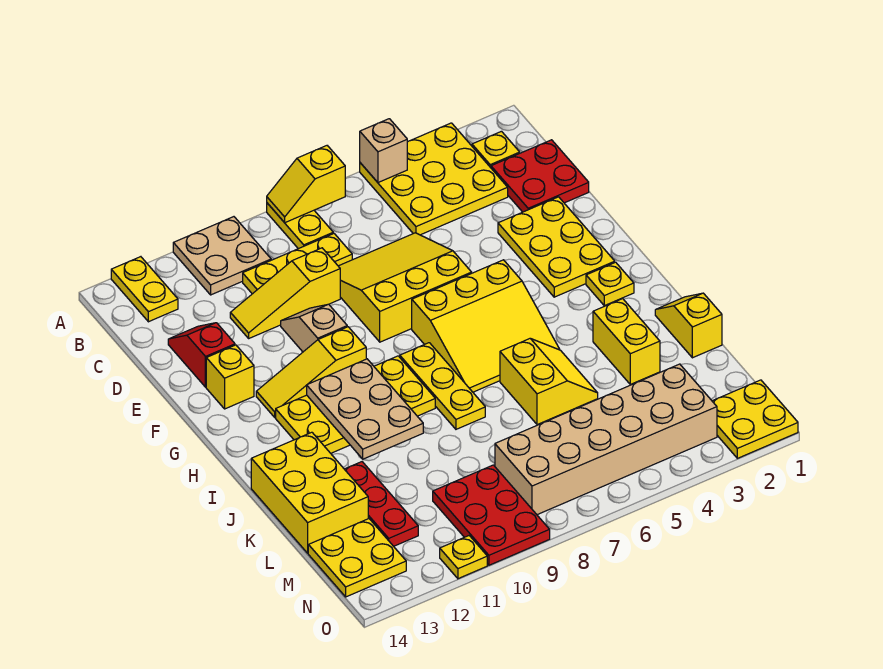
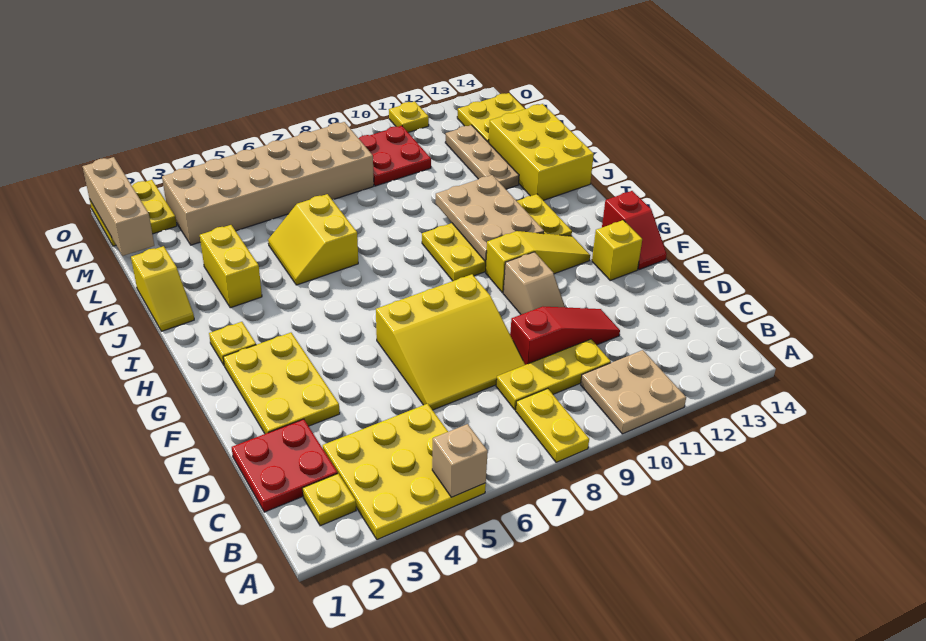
yellow slope A7:A8 level 2 top 7 -> none
yellow plate A13:B13 level 1 -> none
yellow slope D9:D11 level 1 top 9 -> red slope D9:D11 level 1 top 9
red slope D13:E13 level 1 top E -> red slope F14:G14 level 1 top G
yellow slope G5:I7 level 1 top G -> none
yellow plate H8:J8 level 1 -> none
red plate K12:M12 level 1 -> tan plate K12:M12 level 1
none -> tan brick M1:O1 level 2
red plate M9:O10 level 1 -> red plate M9:N10 level 1

